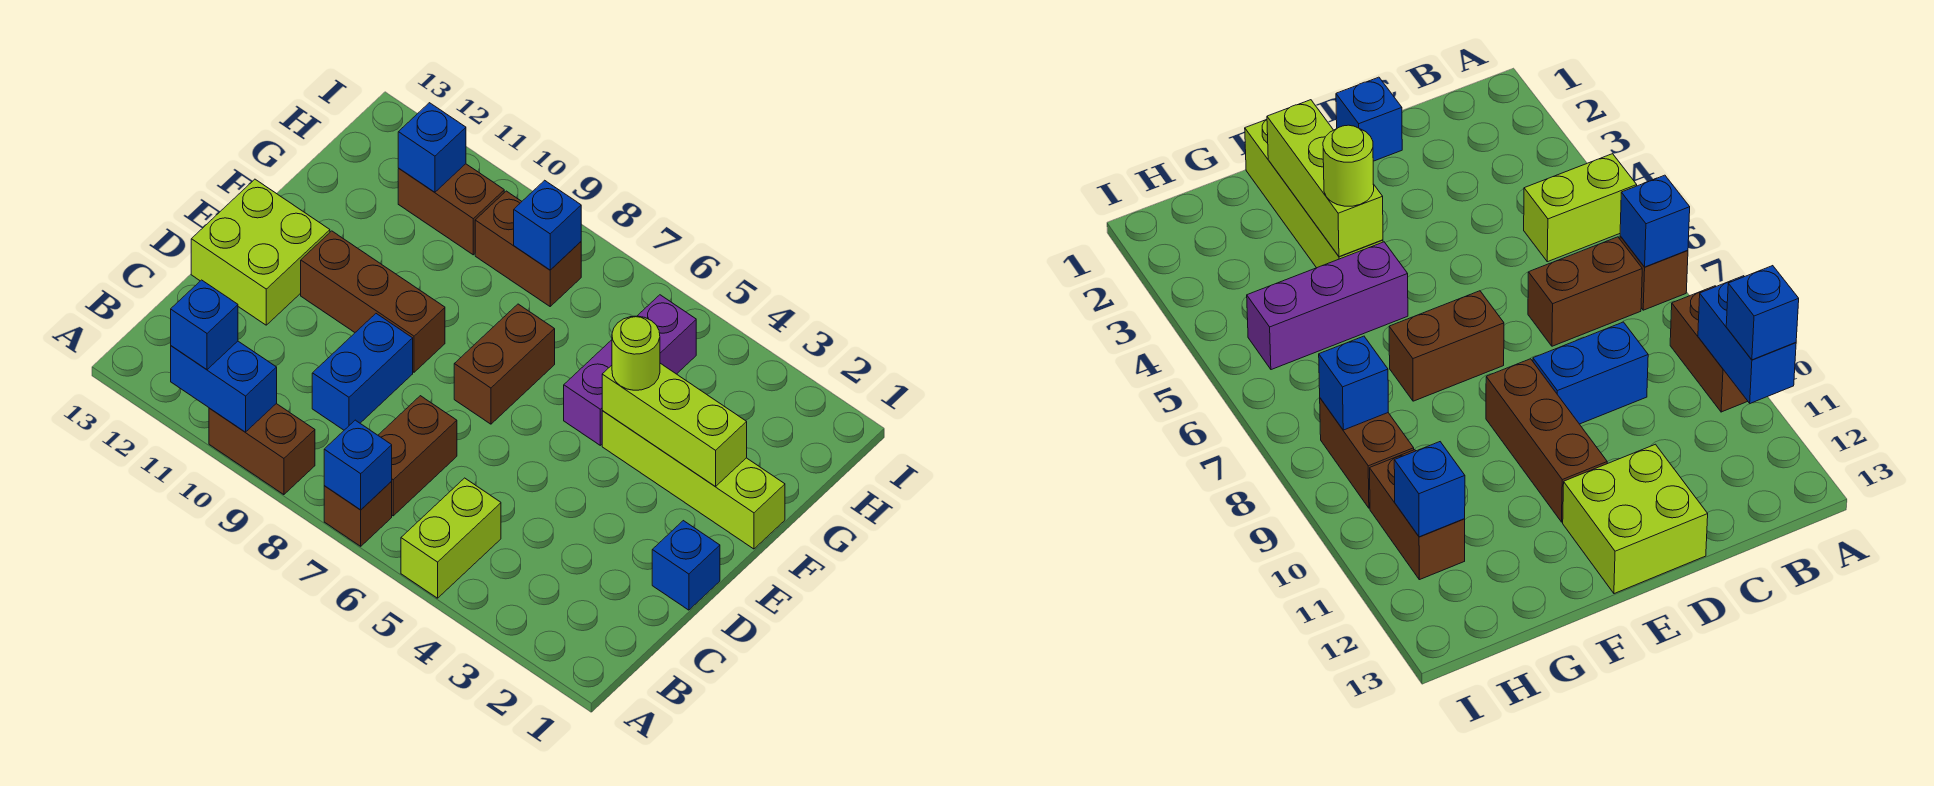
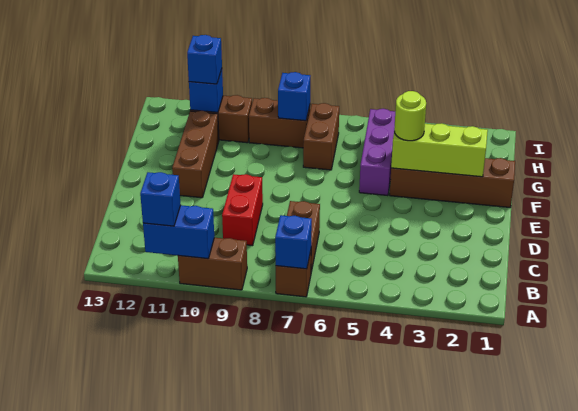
lime brick A5:B5 level 1 -> none
blue brick C9:D9 level 1 -> red brick C9:D9 level 1
blue brick D1 level 1 -> blue brick H11 level 3
lime brick D12:E13 level 1 -> none
brown brick E7:F7 level 1 -> brown brick G7:H7 level 1
brown brick E9:E11 level 1 -> brown brick E11:G11 level 1
lime brick F1:F4 level 1 -> brown brick F1:F4 level 1

